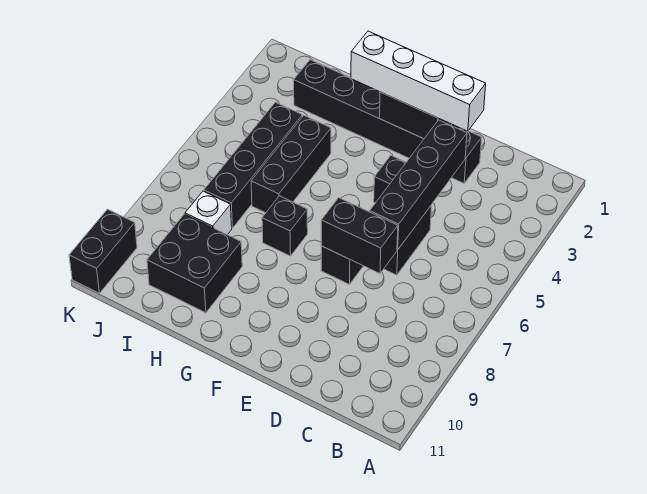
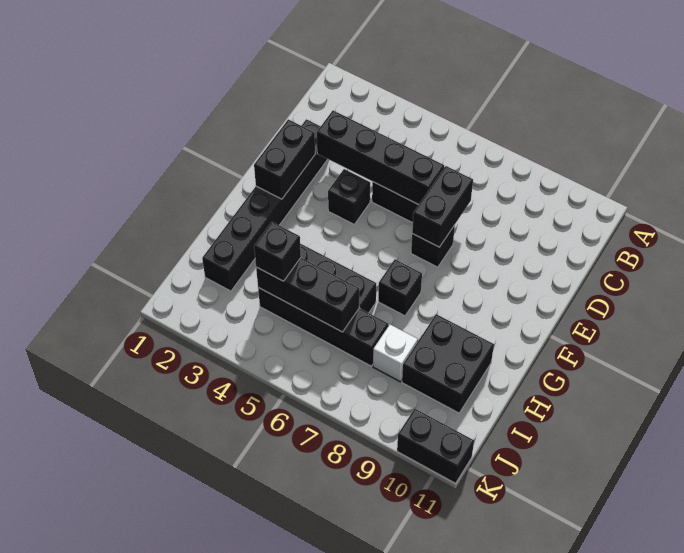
white brick D2:G2 level 3 -> none
none -> black brick I4:I6 level 2
none -> black brick I4 level 3

